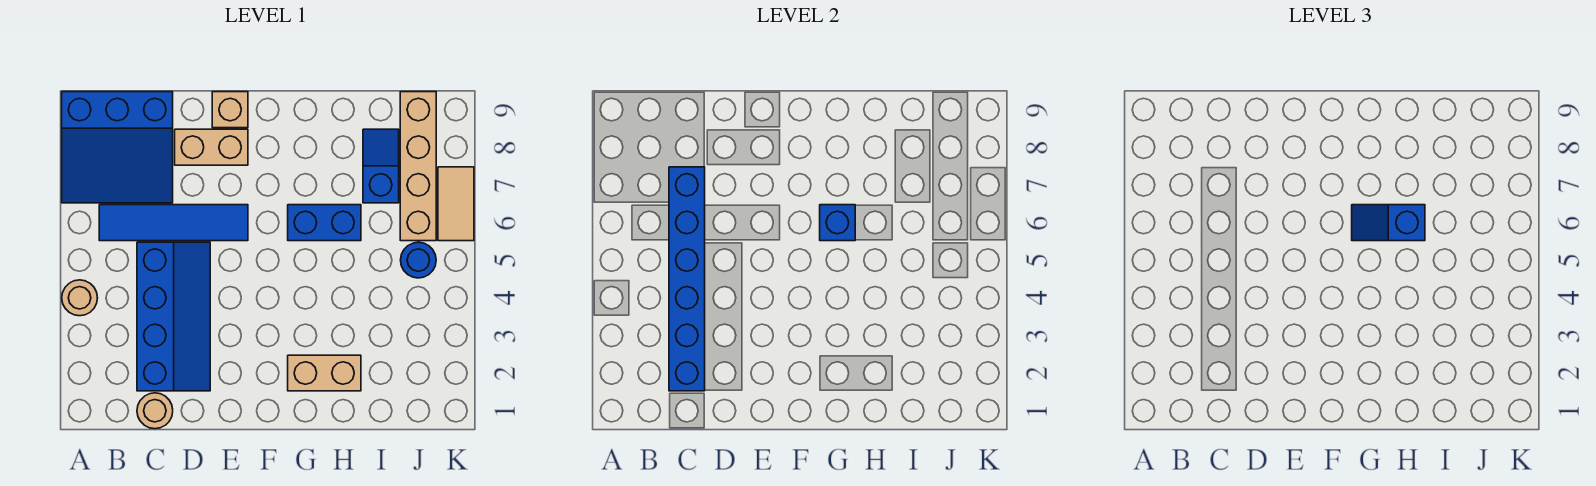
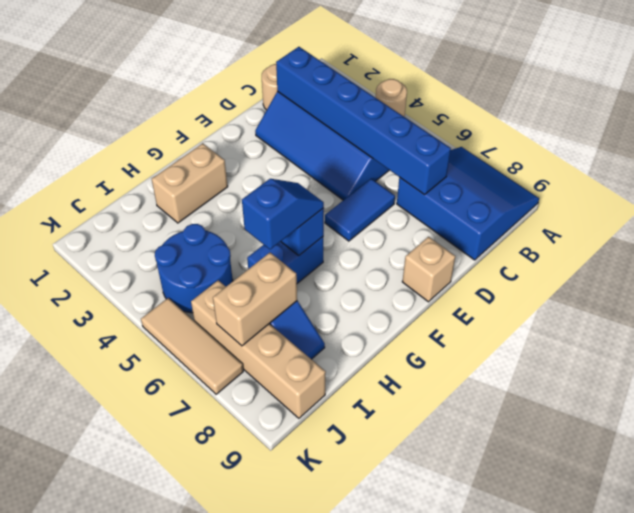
blue slope A7:C9 level 1 top 9 -> blue slope A7:C9 level 1 top C
blue tile B6:E6 level 1 -> blue tile D6:E6 level 1
tan brick D8:E8 level 1 -> tan brick I7:J7 level 2
blue round brick J5 level 1 -> blue round brick I4:J5 level 1
tan tile K6:K7 level 1 -> tan tile K5:K7 level 1

